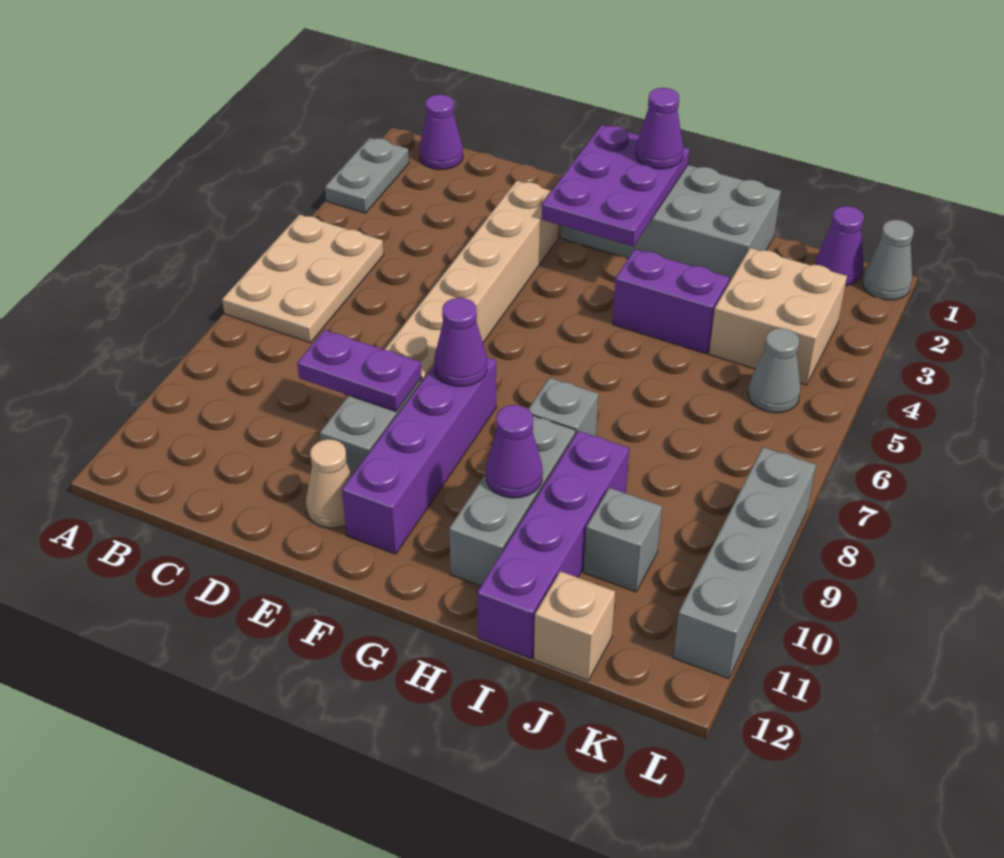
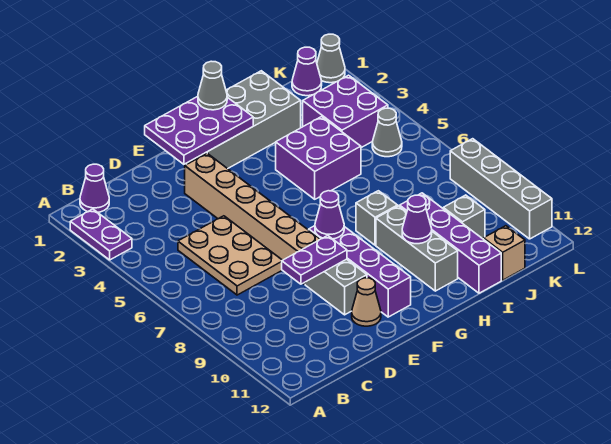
grey plate A2:A3 level 1 -> purple plate A2:A3 level 1
tan plate A5:B7 level 1 -> tan plate C5:D7 level 1
purple plate F1:G3 level 2 -> purple plate E1:G2 level 2
purple cone G1 level 3 -> grey cone G1 level 3
purple brick H4:I4 level 1 -> purple brick H4:I5 level 1
tan brick J3:K4 level 1 -> purple brick J3:K4 level 1

